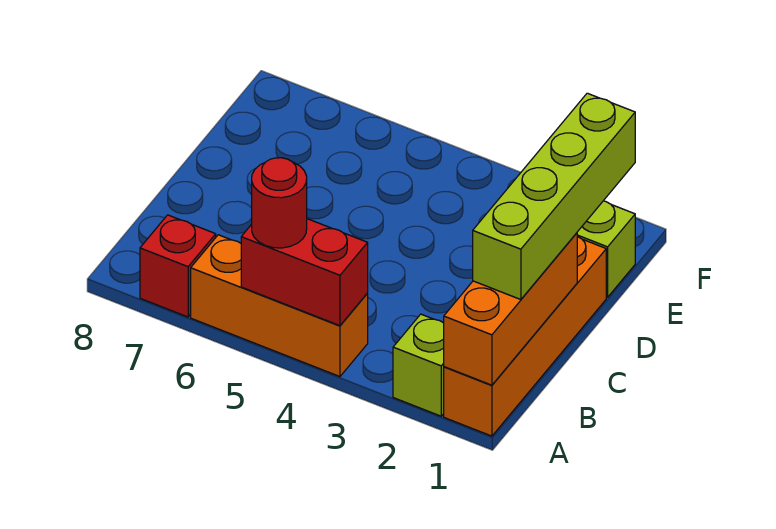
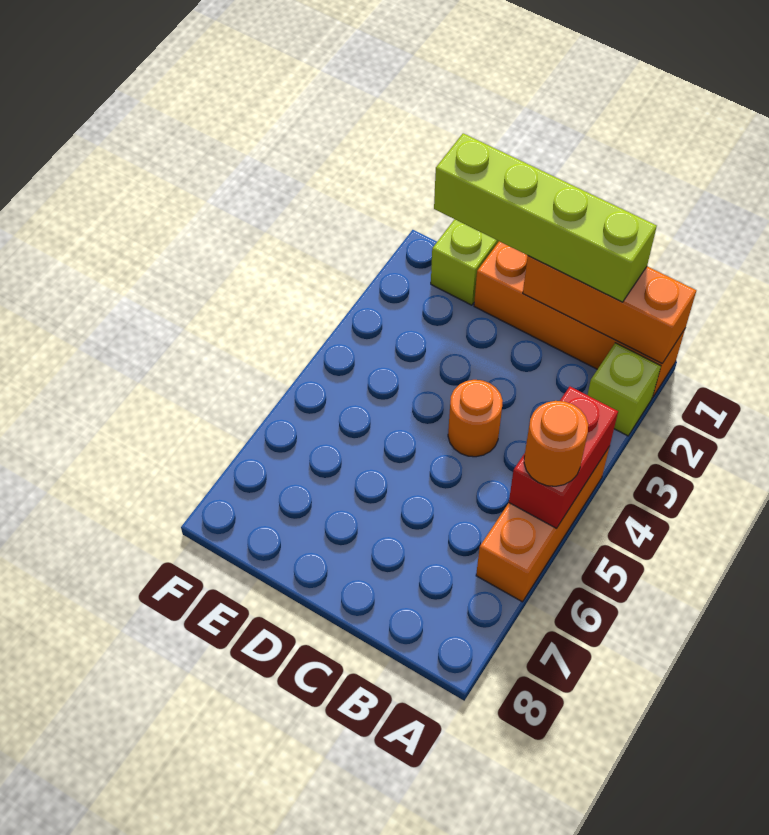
red round brick A5 level 3 -> orange round brick A5 level 3
red brick A7 level 1 -> none
none -> orange round brick C4 level 1

